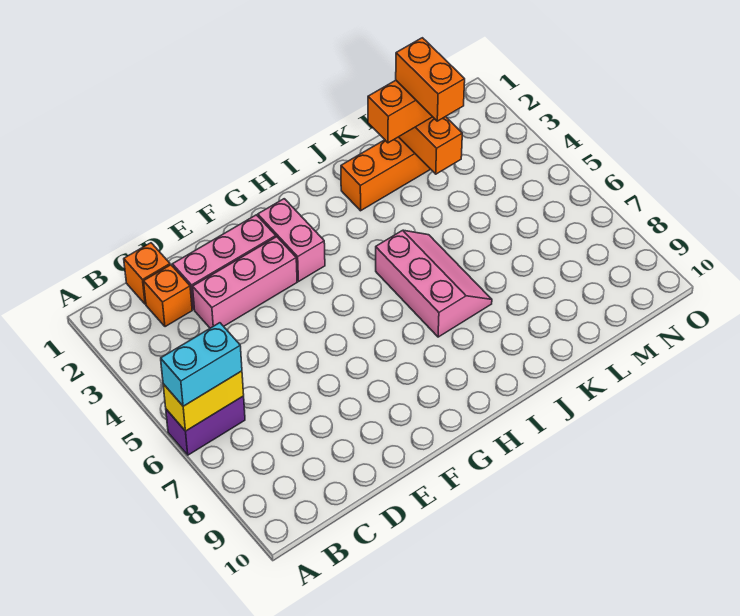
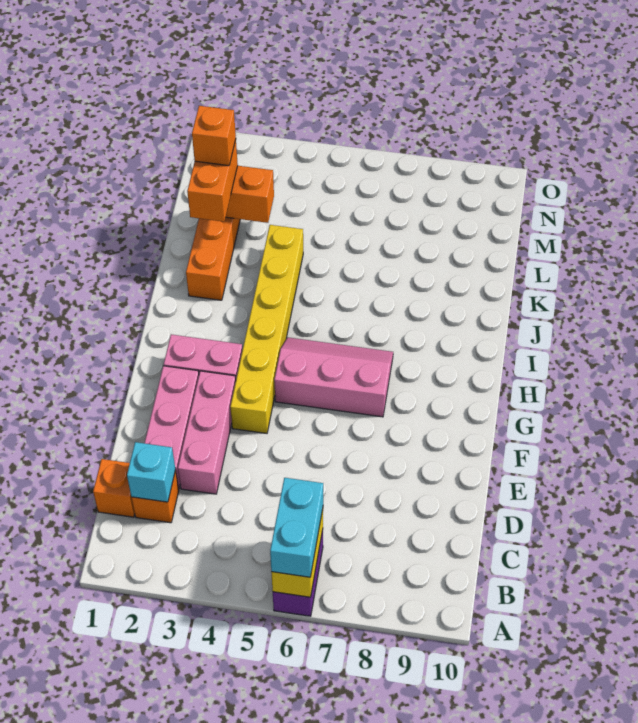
none -> cyan brick C2 level 2
none -> yellow brick F4:K4 level 1
pink slope I5:J7 level 1 top I -> pink slope G5:H7 level 1 top G
orange brick L2:L3 level 4 -> orange brick L2 level 4

